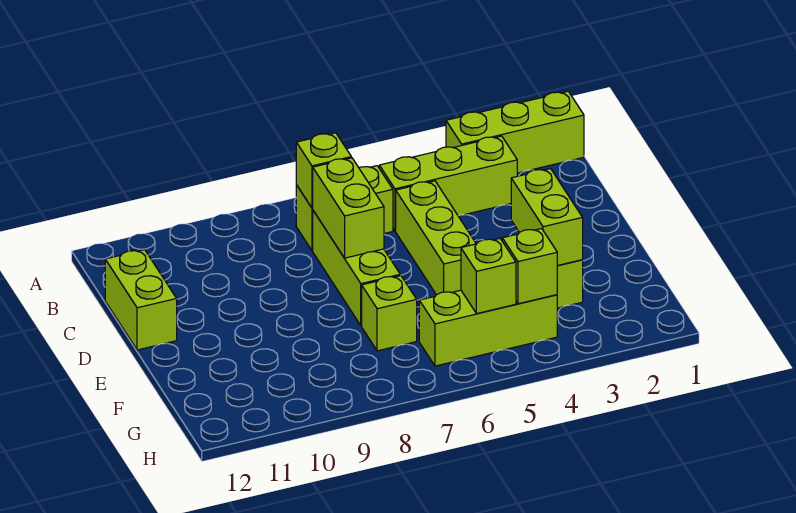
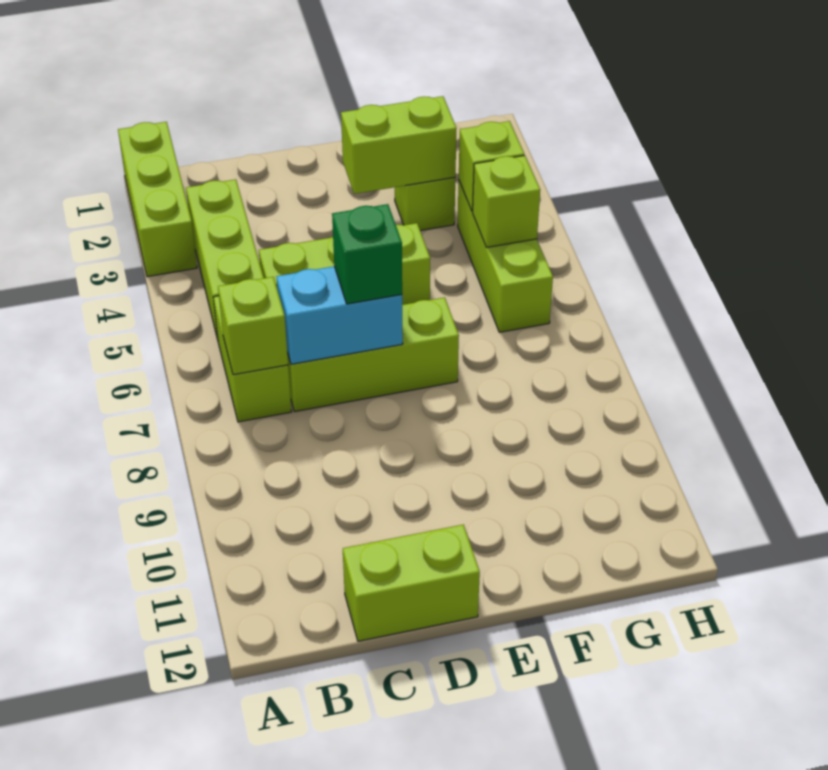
lime brick C7:D7 level 2 -> cyan brick C7:D7 level 2
none -> green brick D7 level 3
lime brick F7 level 1 -> none

